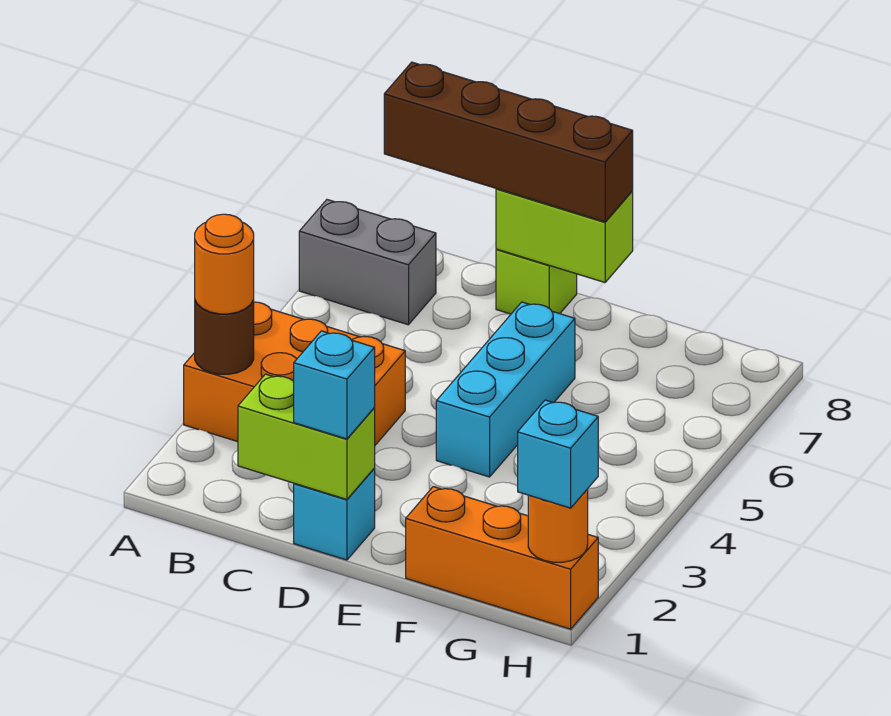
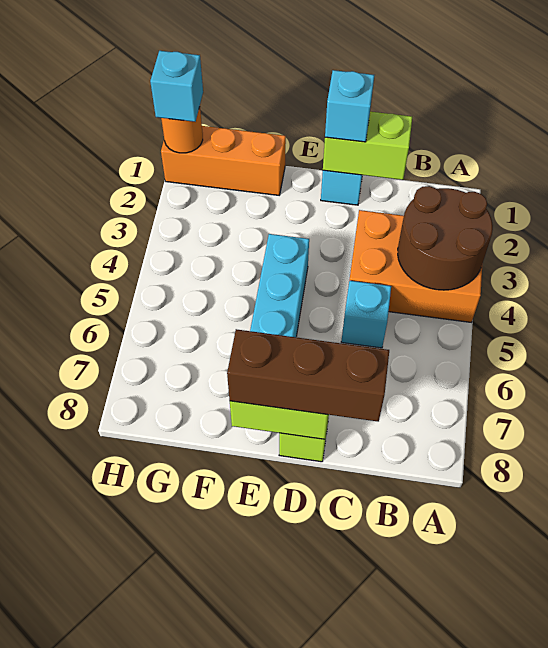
brown round brick A3 level 2 -> brown round brick A3:B4 level 2
orange round brick A3 level 3 -> none
grey brick A7:B7 level 1 -> none
brown brick B8:E8 level 3 -> brown brick C8:E8 level 3
none -> cyan brick C5 level 1

